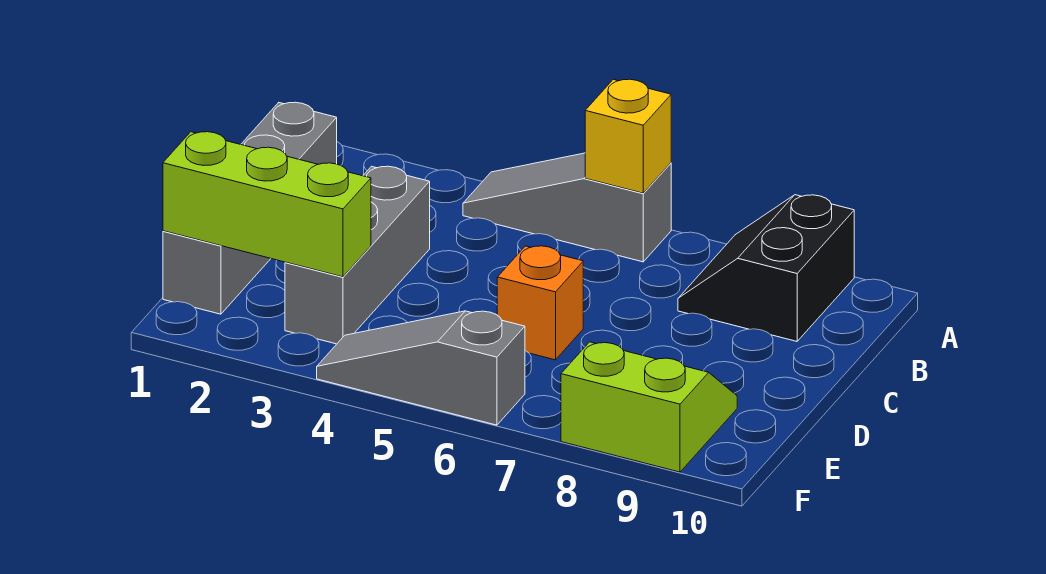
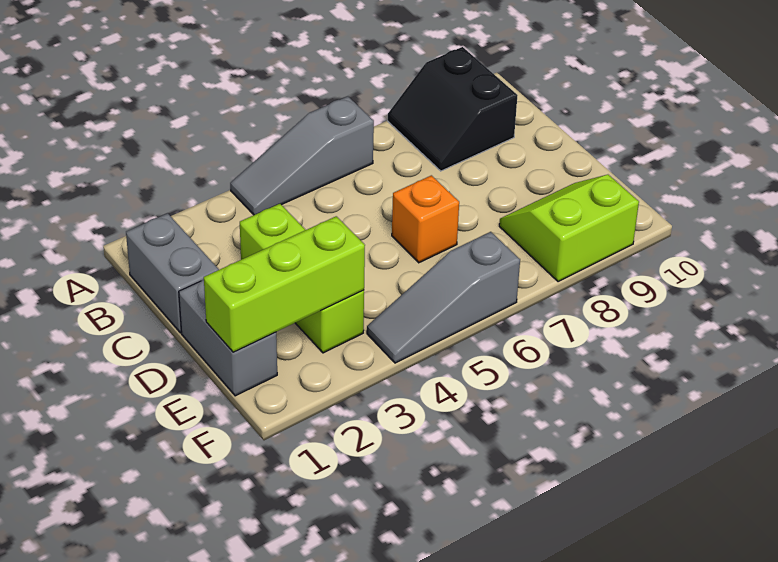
yellow brick A6 level 2 -> none
grey brick C3:E3 level 1 -> lime brick C3:E3 level 1

